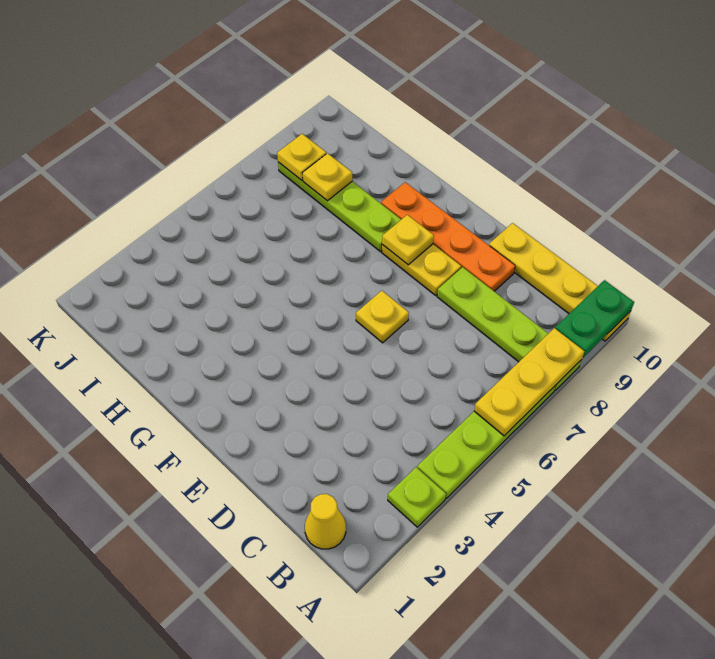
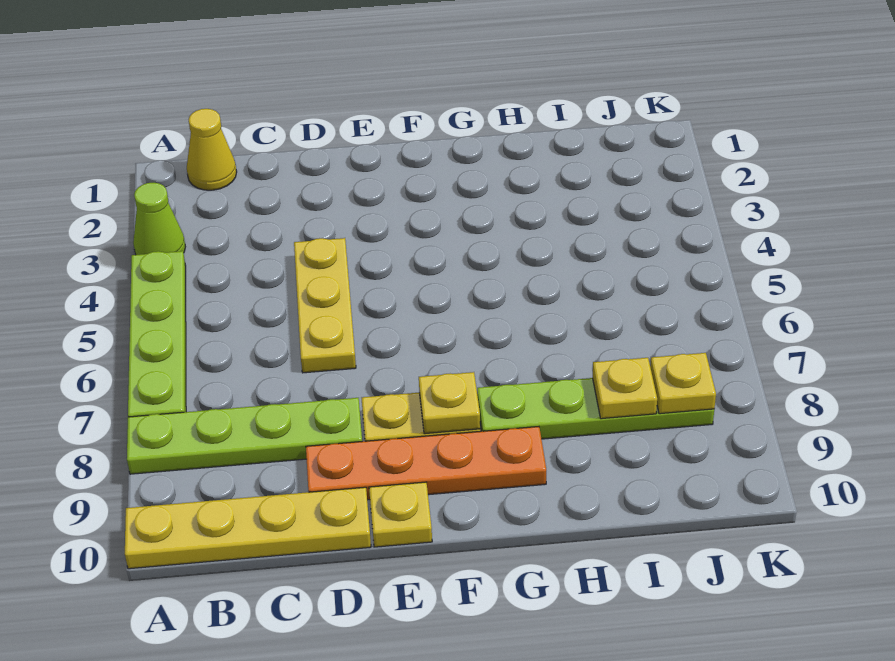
lime plate A3 level 1 -> lime cone A3 level 1
yellow plate A6:A8 level 2 -> yellow plate D4:D6 level 1
green plate A9:A10 level 2 -> none
yellow plate E6 level 1 -> yellow plate E10 level 1

